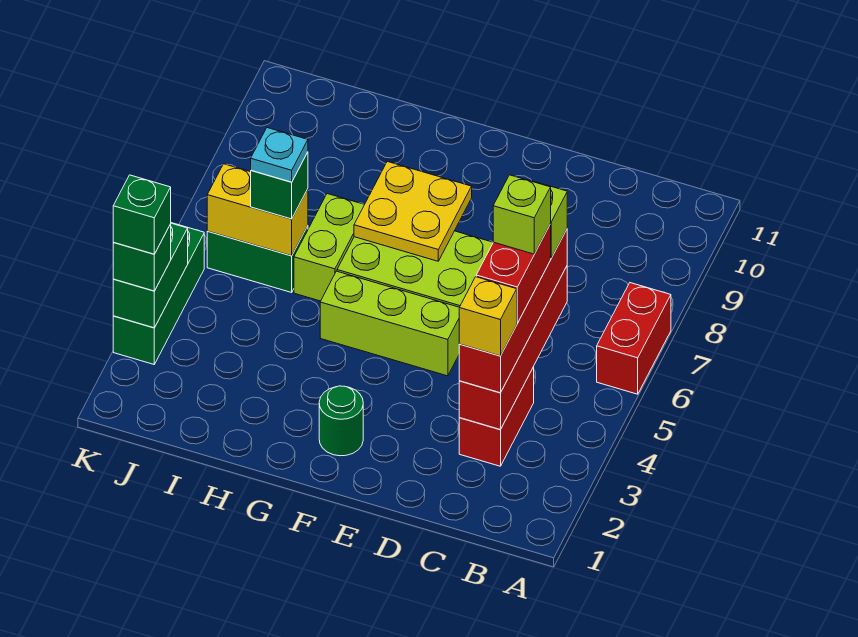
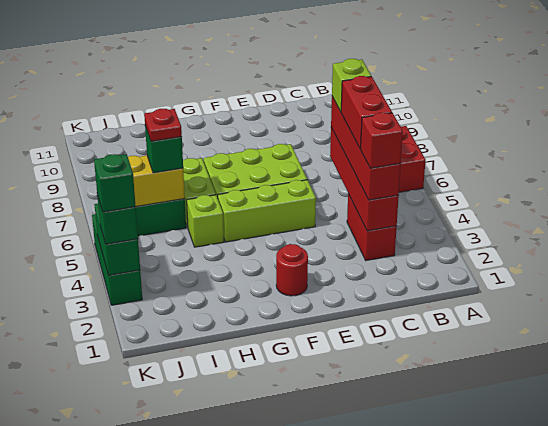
yellow brick C3 level 4 -> red brick C3 level 4
lime brick C5 level 5 -> lime brick H5 level 1
green round brick F2 level 1 -> red round brick F2 level 1
yellow plate F7:G8 level 2 -> none
cyan plate I6 level 4 -> red plate I6 level 4

